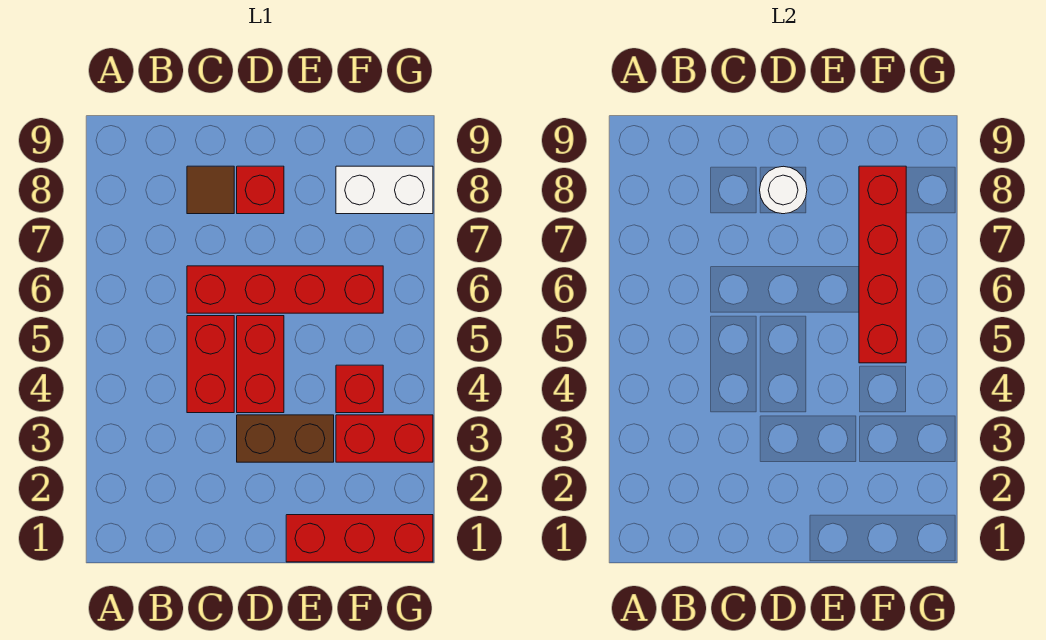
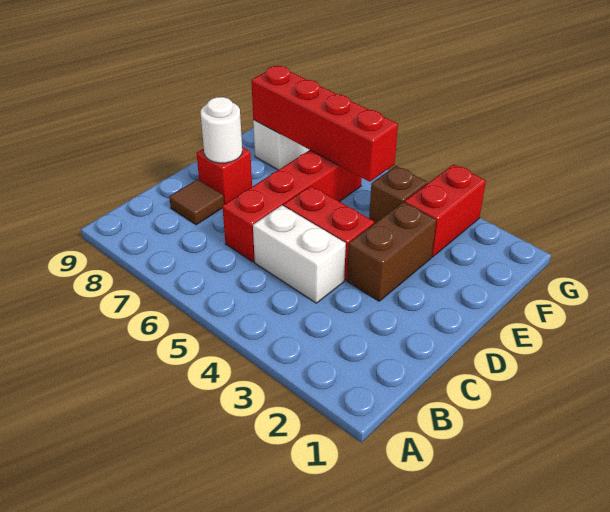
red brick C4:C5 level 1 -> white brick C4:C5 level 1
red brick E1:G1 level 1 -> none
red brick F4 level 1 -> brown brick F4 level 1

